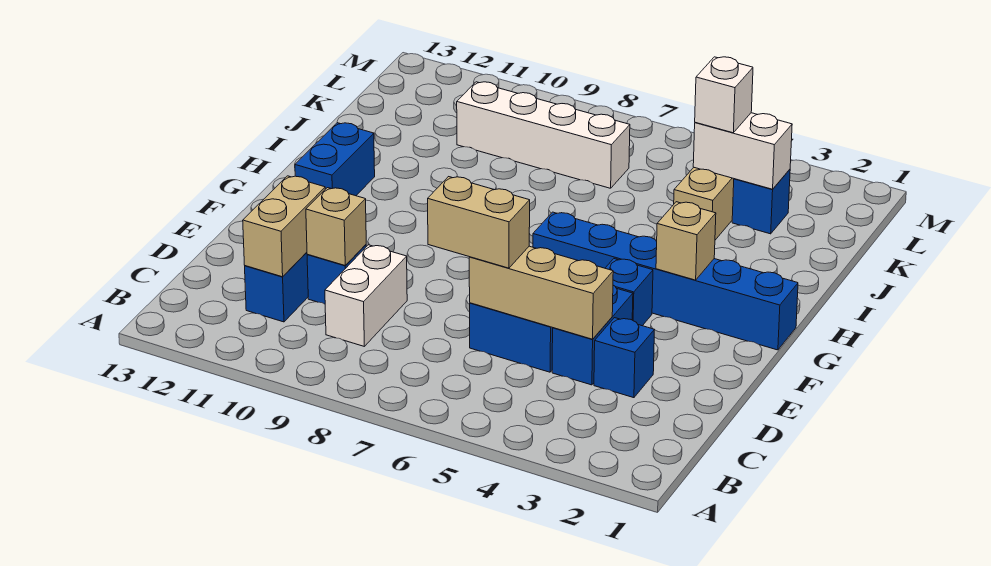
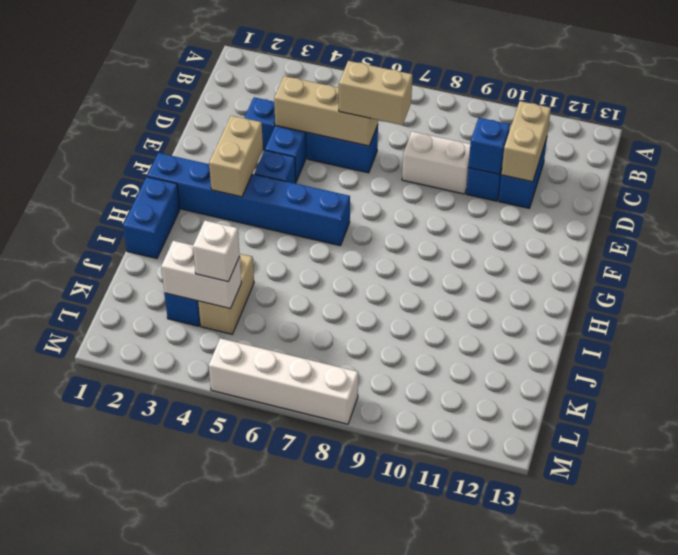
white brick C9:D9 level 1 -> white brick D8:D9 level 1
tan brick D10 level 2 -> blue brick D10 level 2
tan brick G3 level 2 -> tan brick F3:G3 level 2
blue brick G12:H12 level 1 -> blue brick H1:I1 level 1
white brick K7:K10 level 1 -> white brick M5:M8 level 1

